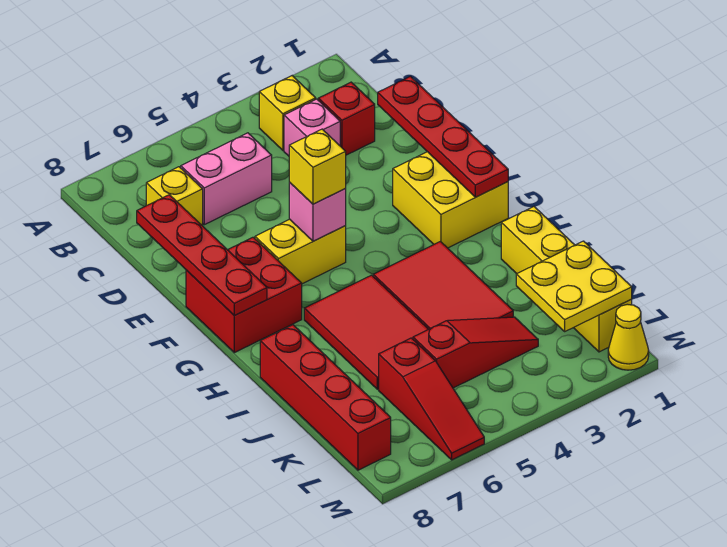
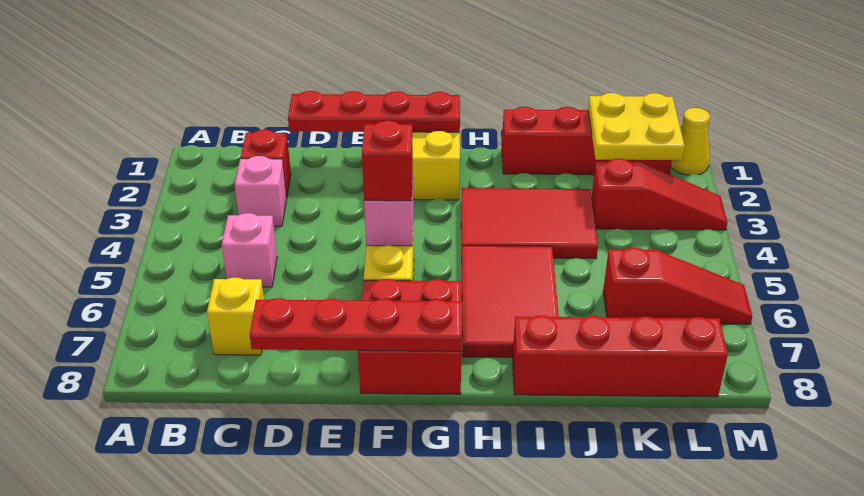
yellow brick B3 level 1 -> none
pink brick C5:C6 level 1 -> pink brick C5 level 1
yellow brick F5 level 3 -> red brick F5 level 3
red tile H5:J6 level 1 -> red tile H5:I7 level 1
yellow brick I1:L1 level 1 -> red brick I1:L1 level 1
red slope K3:K5 level 1 top 5 -> red slope K3:M3 level 1 top K

